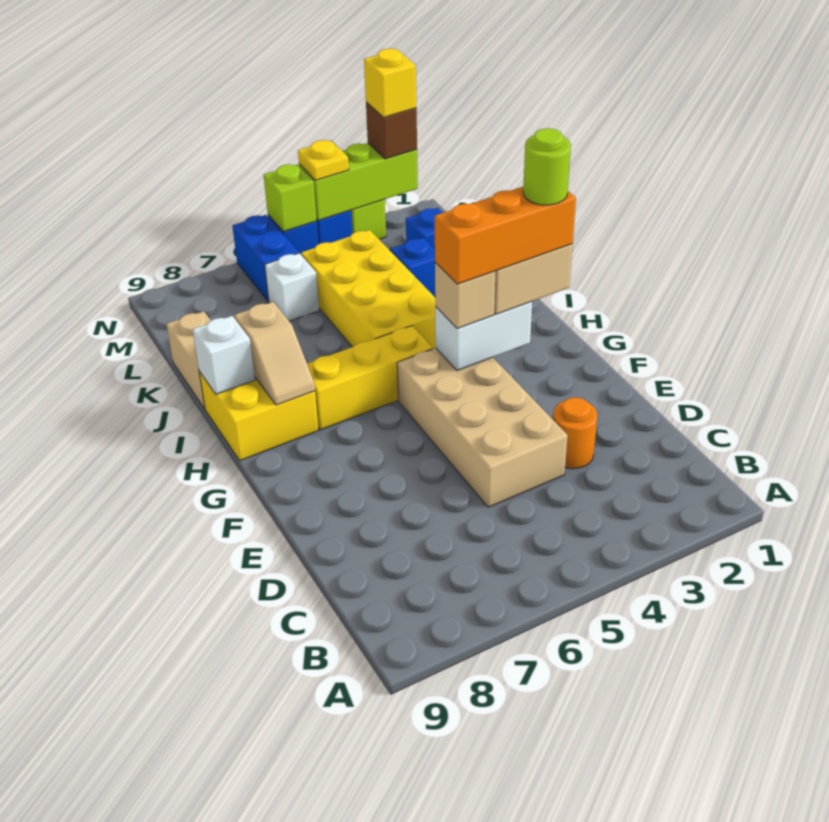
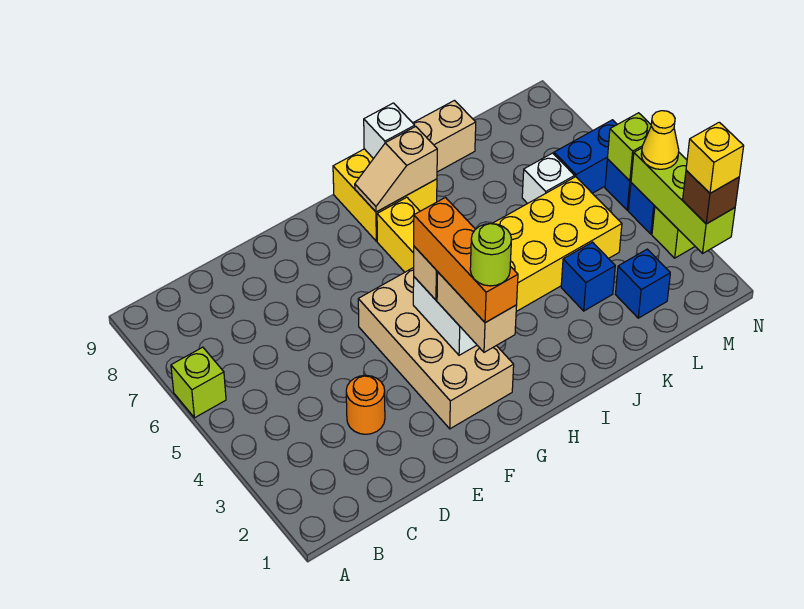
none -> lime brick A6 level 1
tan brick D4:G5 level 1 -> tan brick F2:G5 level 1
yellow plate N4 level 3 -> yellow cone N4 level 3

